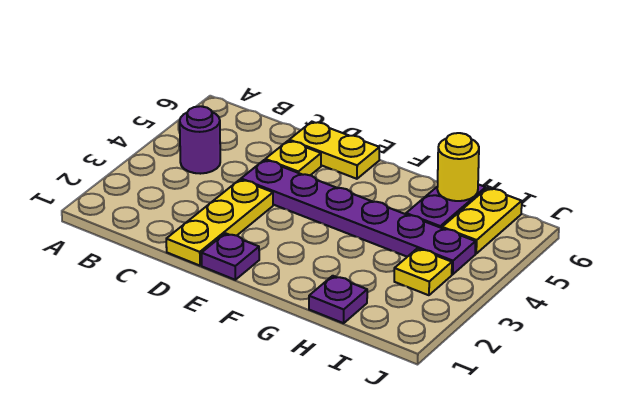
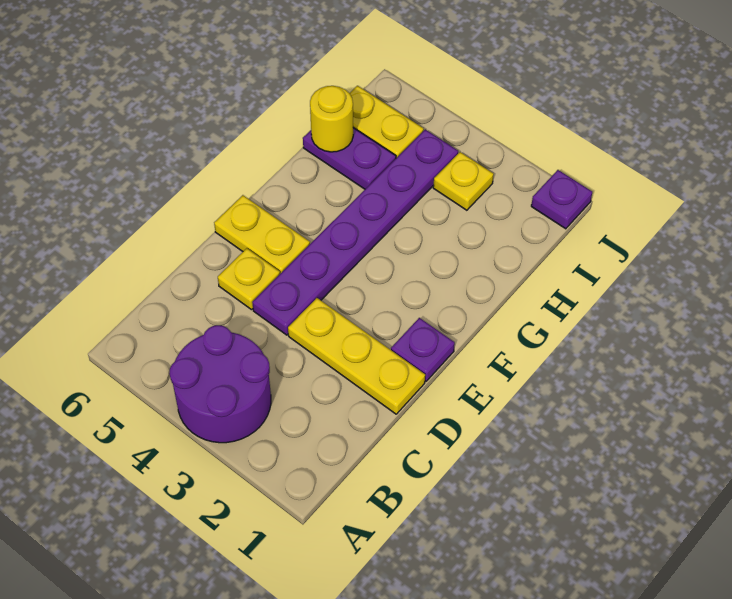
purple round brick B4 level 1 -> purple round brick A3:B4 level 1
yellow plate D6:E6 level 1 -> yellow plate E5:E6 level 1
purple plate H1 level 1 -> purple plate J1 level 1

